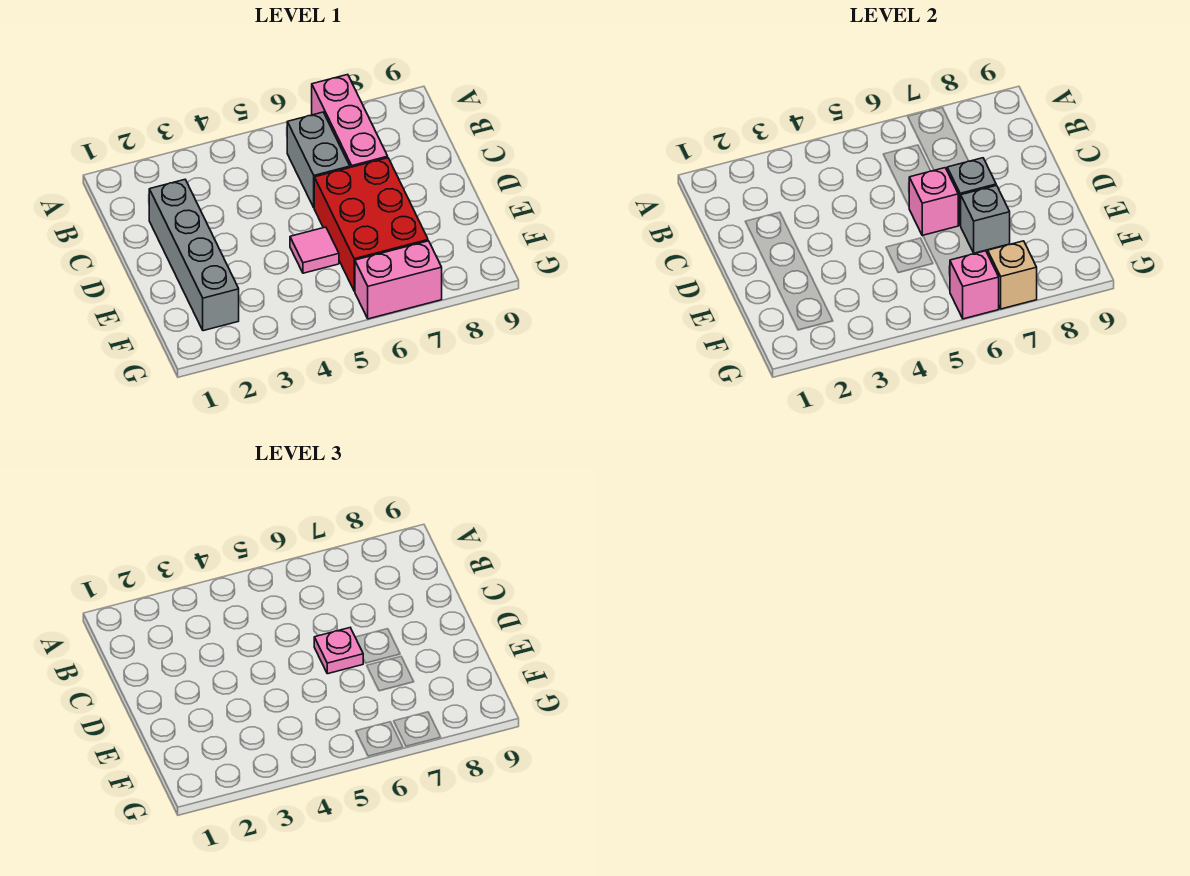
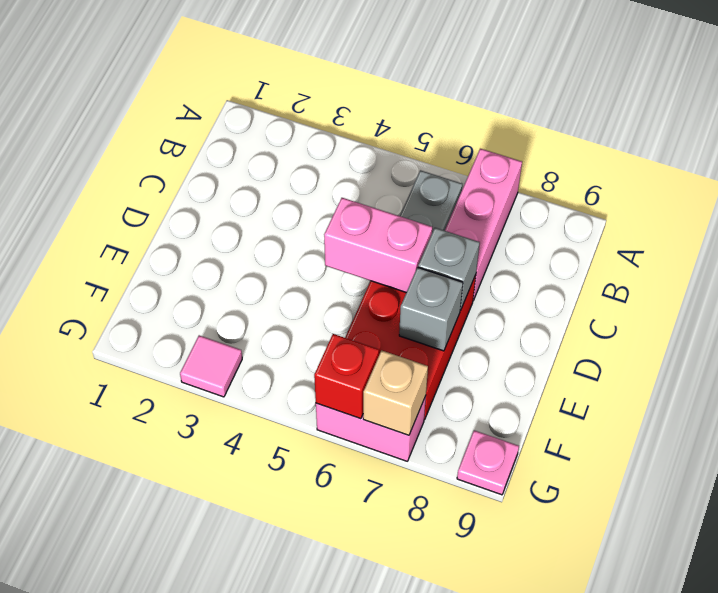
grey brick C2:F2 level 1 -> none
pink brick D6 level 2 -> pink brick D5:D6 level 2
pink plate D6 level 3 -> pink plate G9 level 1
pink tile E5 level 1 -> pink tile G3 level 1
pink brick G6 level 2 -> red brick G6 level 2

